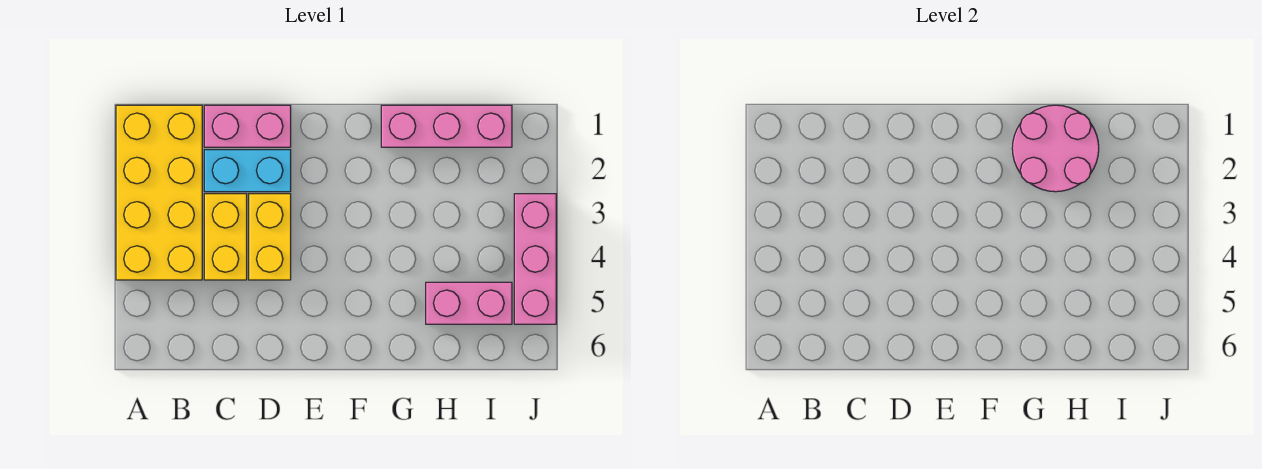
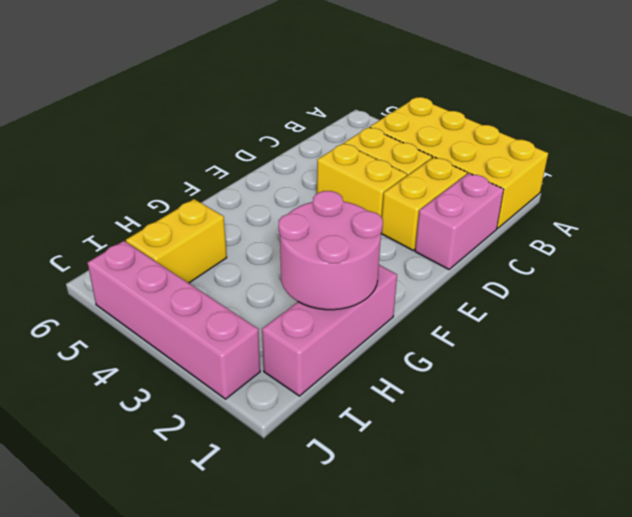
cyan brick C2:D2 level 1 -> yellow brick C2:D2 level 1
pink brick H5:I5 level 1 -> yellow brick H5:I5 level 1
pink brick J3:J5 level 1 -> pink brick J2:J5 level 1

